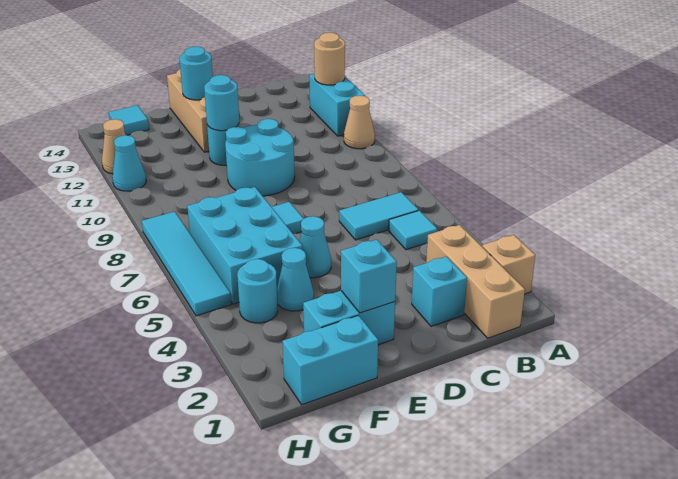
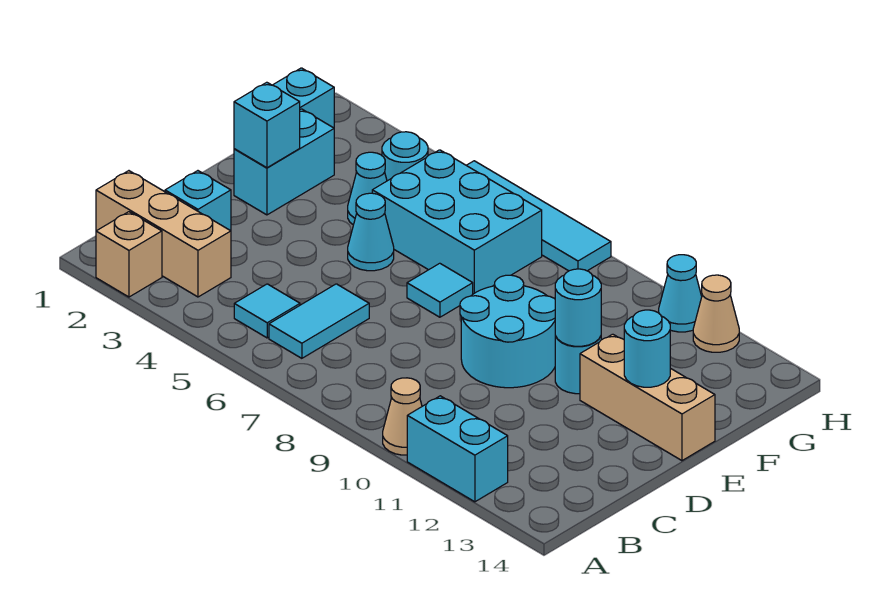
tan round brick A12 level 2 -> none
cyan tile G14 level 1 -> none

